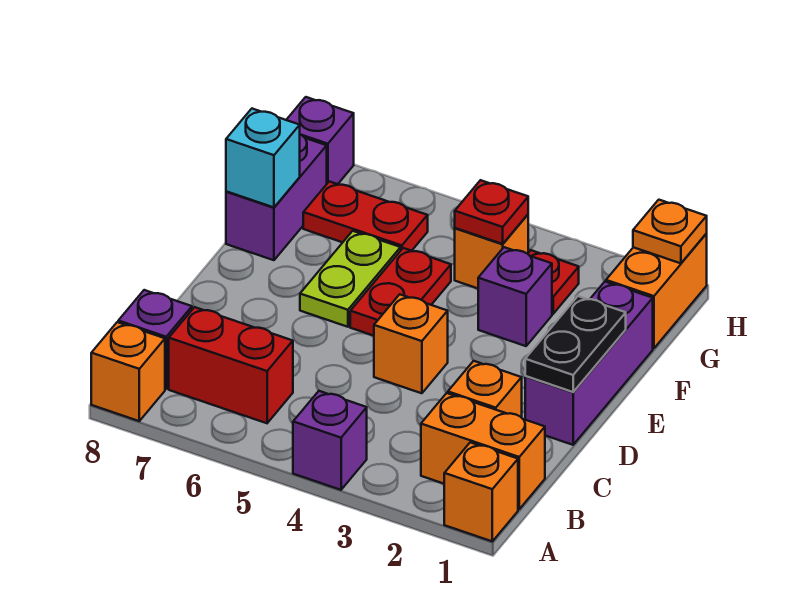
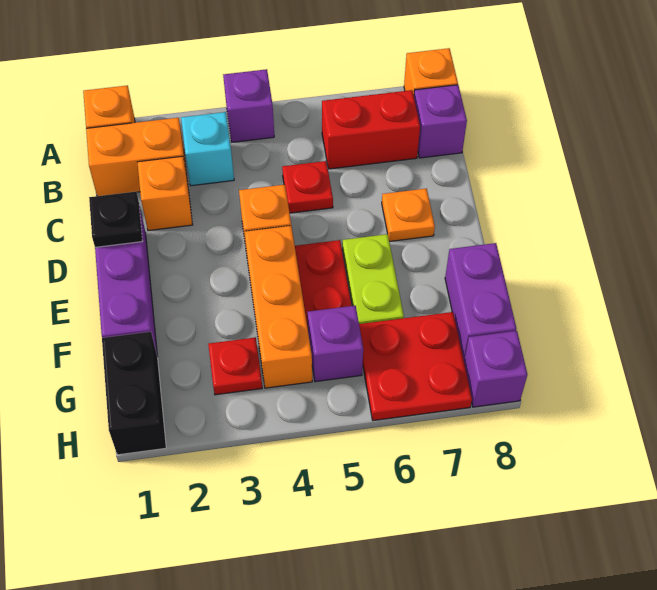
black plate D1:E1 level 2 -> black plate D1 level 2
purple brick F3 level 1 -> purple brick G5 level 1
cyan brick F8 level 2 -> cyan brick B3 level 1
orange brick G1:H1 level 1 -> black brick G1:H1 level 1
orange brick G4 level 1 -> orange brick E4:G4 level 1
red plate G4 level 2 -> red plate C5 level 1
red plate G6:G7 level 1 -> red plate G6:H7 level 1
orange plate H1 level 2 -> orange plate D7 level 1

